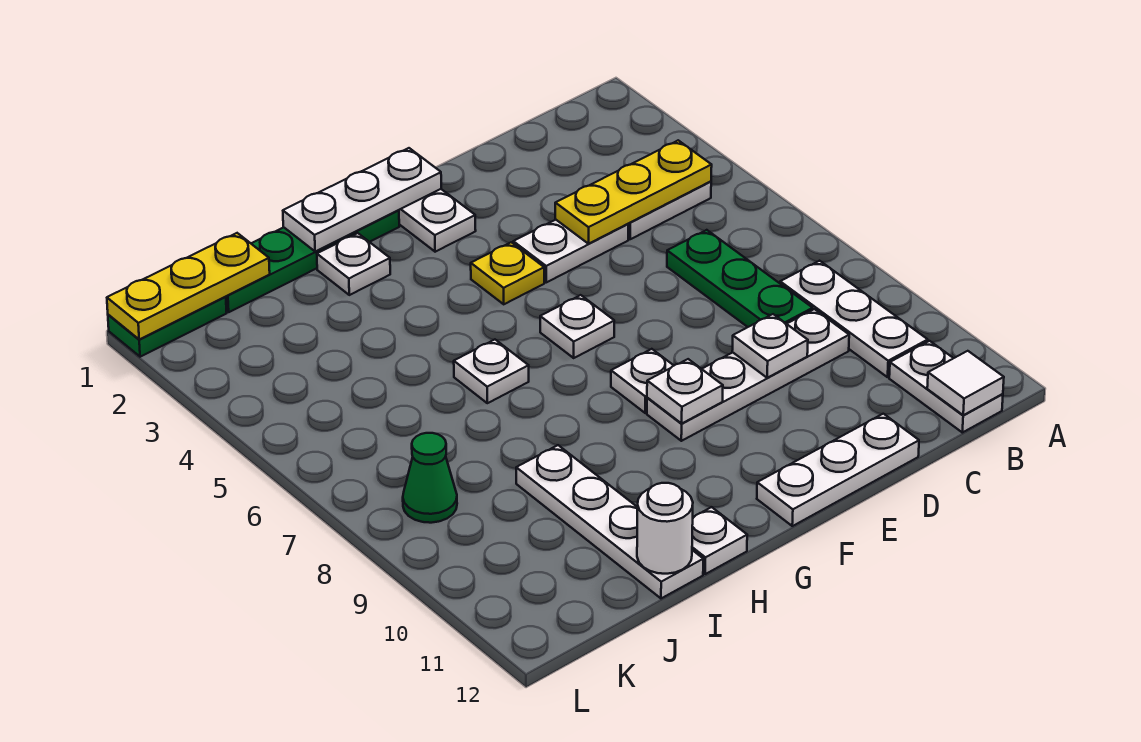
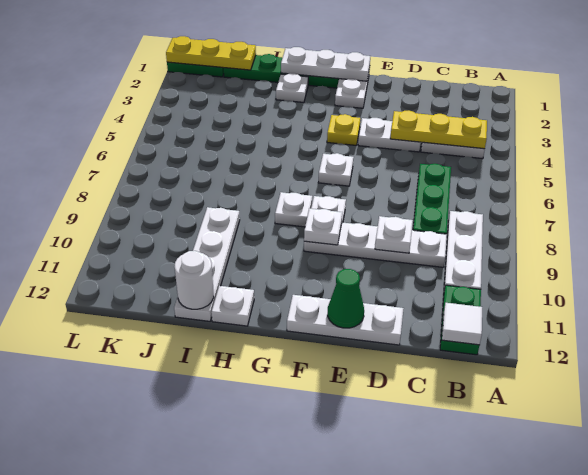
white plate B11:B12 level 1 -> green plate B11:B12 level 1
white plate H6 level 1 -> white plate G8 level 1
green cone K8 level 1 -> green cone E12 level 2

